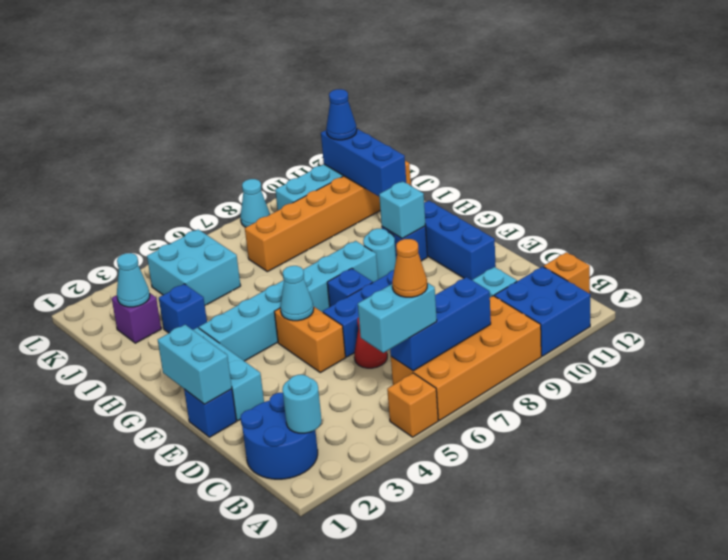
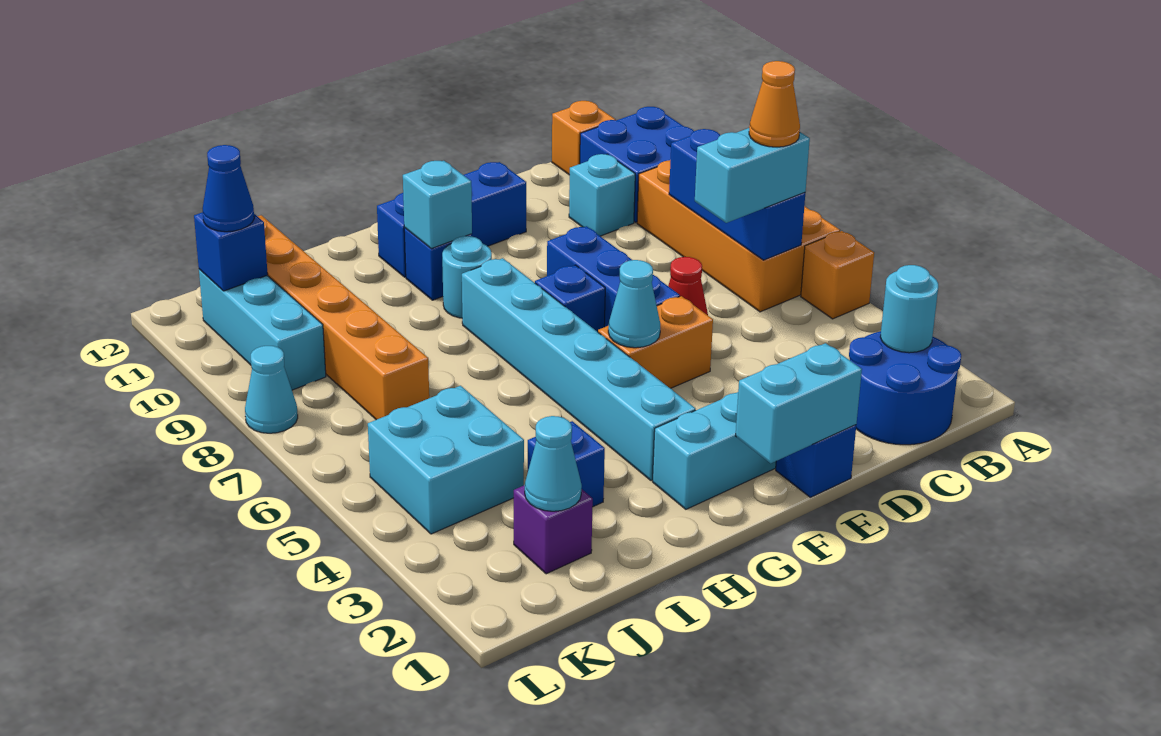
cyan brick B5:B6 level 3 -> cyan brick B6:C6 level 3
blue brick I11:K11 level 2 -> blue brick K11 level 2

